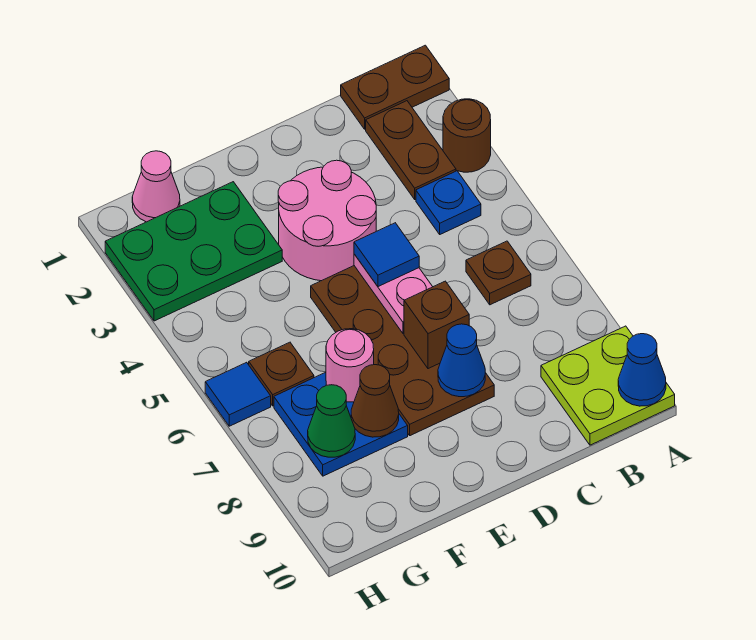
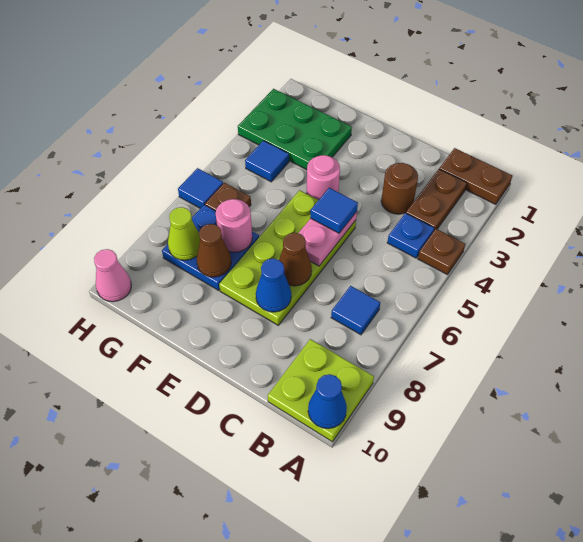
brown round brick A3 level 1 -> brown round brick C3 level 1
brown plate B6 level 1 -> brown plate A4 level 1
none -> blue tile B7 level 1
pink round brick D3:E4 level 1 -> pink round brick E4 level 1
brown plate D5:E8 level 1 -> lime plate D5:E8 level 1
brown brick D7 level 2 -> brown cone D7 level 2
pink cone G1 level 1 -> pink cone H10 level 1
none -> blue tile G4 level 1
green cone G8 level 2 -> lime cone G8 level 2

